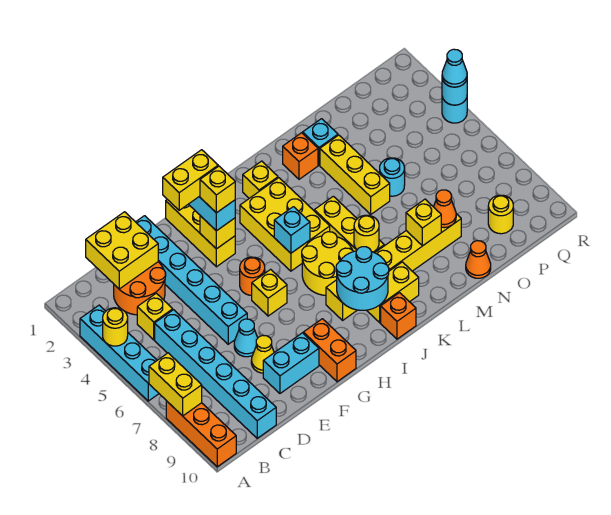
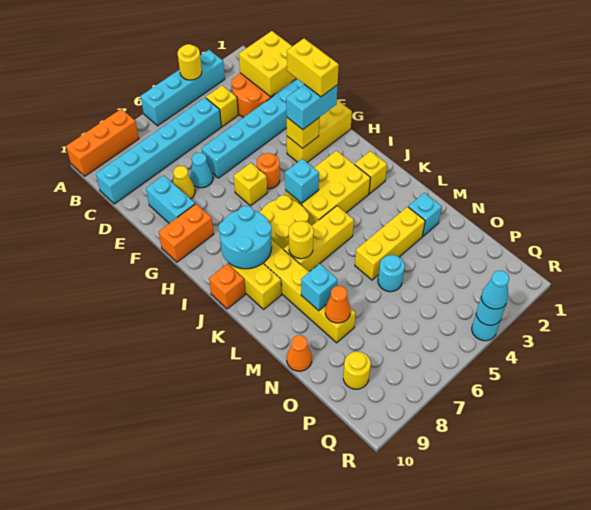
yellow brick A7:A8 level 2 -> none
yellow brick G3 level 4 -> none
orange brick L2 level 1 -> none
yellow brick M8 level 2 -> cyan brick M8 level 2

